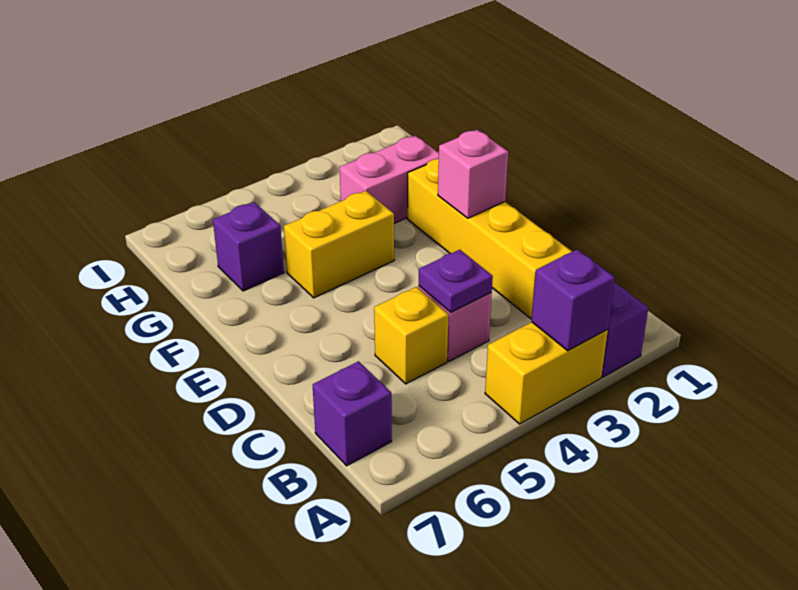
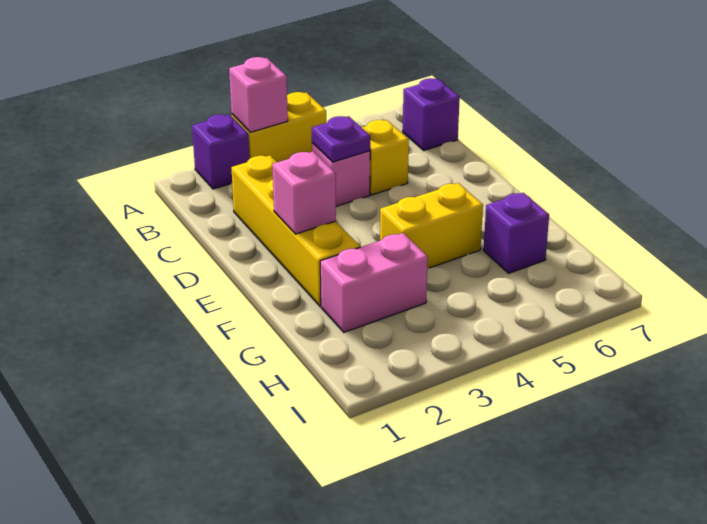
purple brick A3 level 2 -> pink brick A3 level 2

